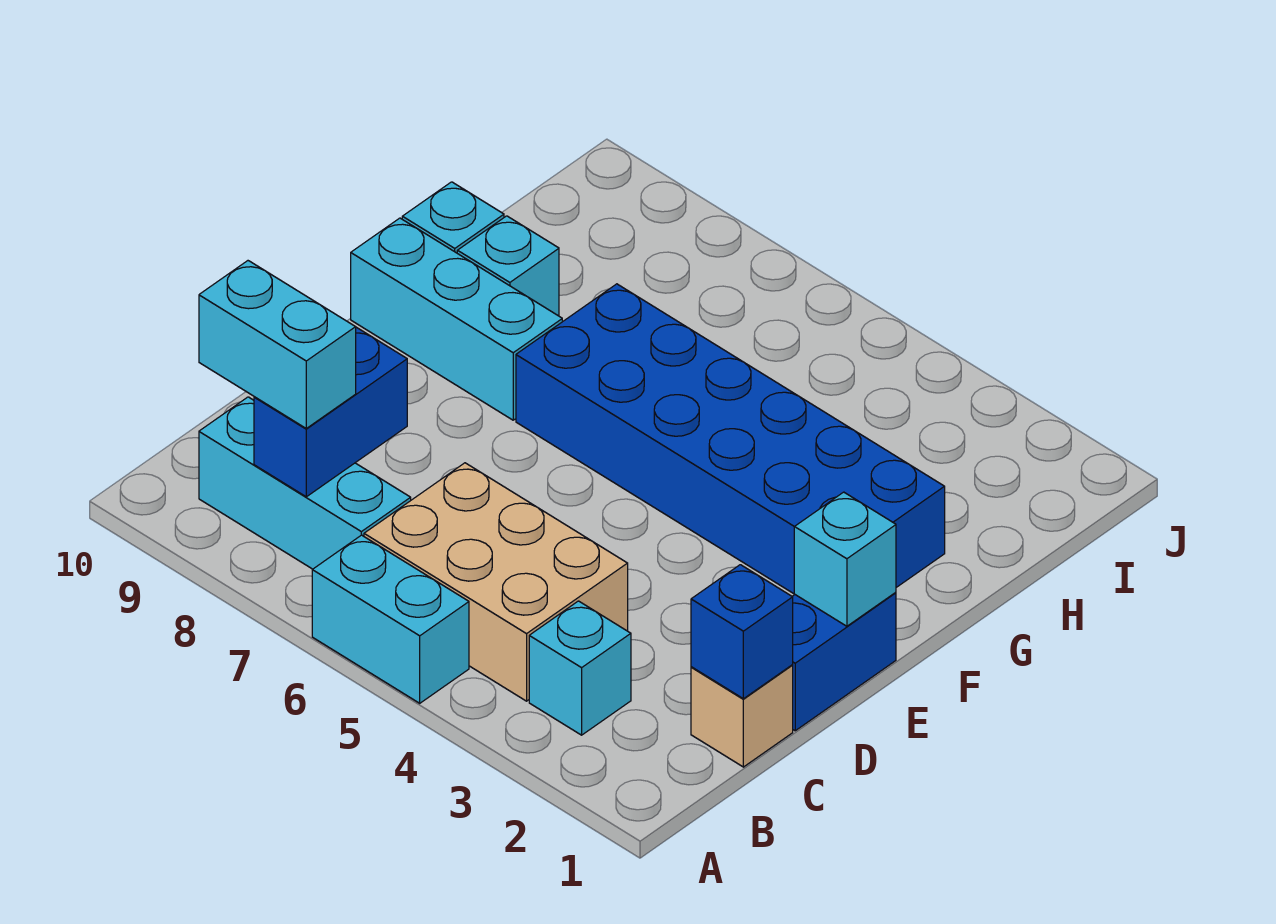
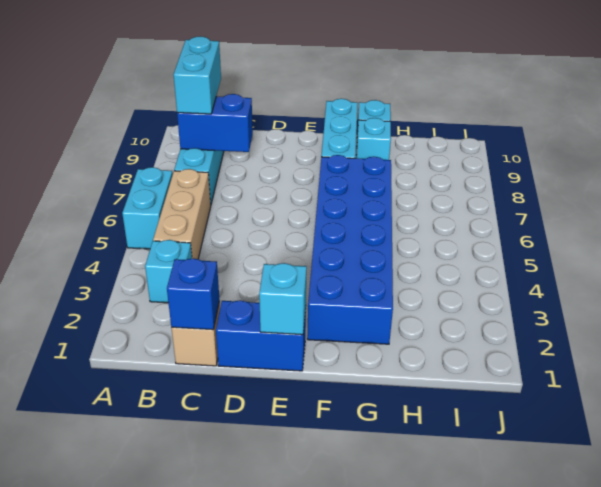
tan brick B4:C6 level 1 -> tan brick B4:B6 level 1

